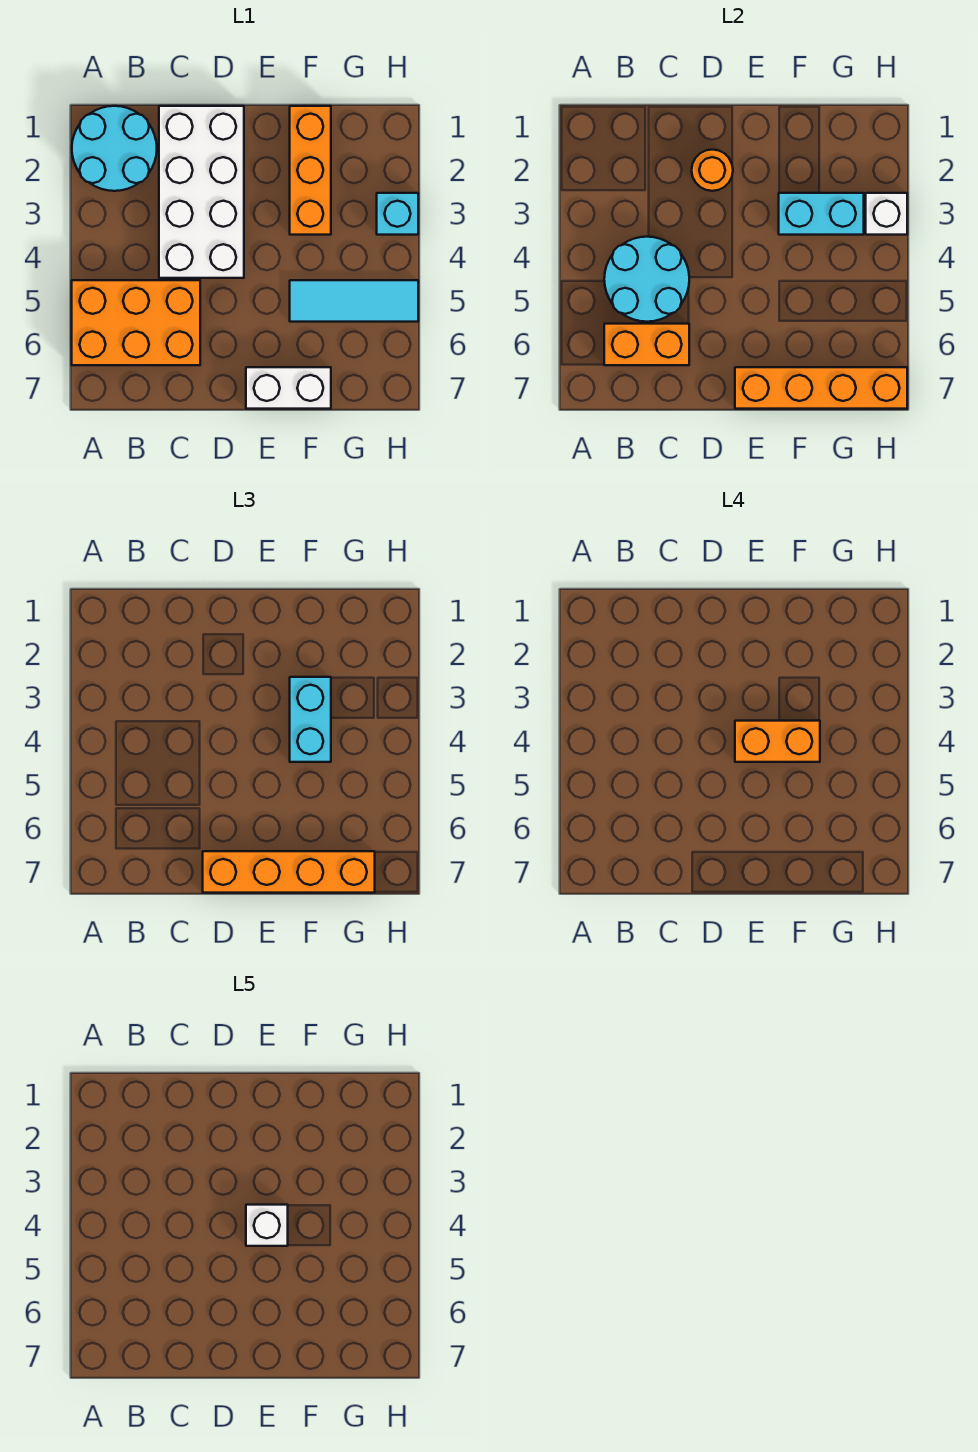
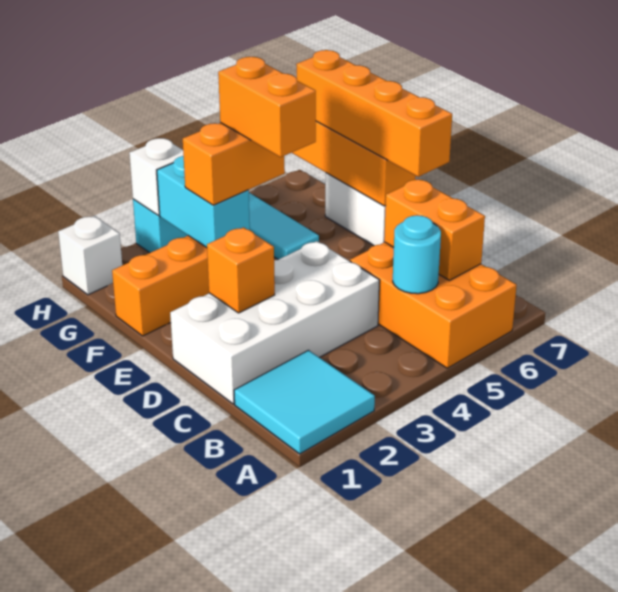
cyan round brick A1:B2 level 1 -> cyan tile A1:B2 level 1
cyan round brick B4:C5 level 2 -> cyan round brick B5 level 2
orange round brick D2 level 2 -> orange brick D2 level 2
white brick E4 level 5 -> white brick H1 level 1
cyan brick F3:F4 level 3 -> orange brick F3:F4 level 3

